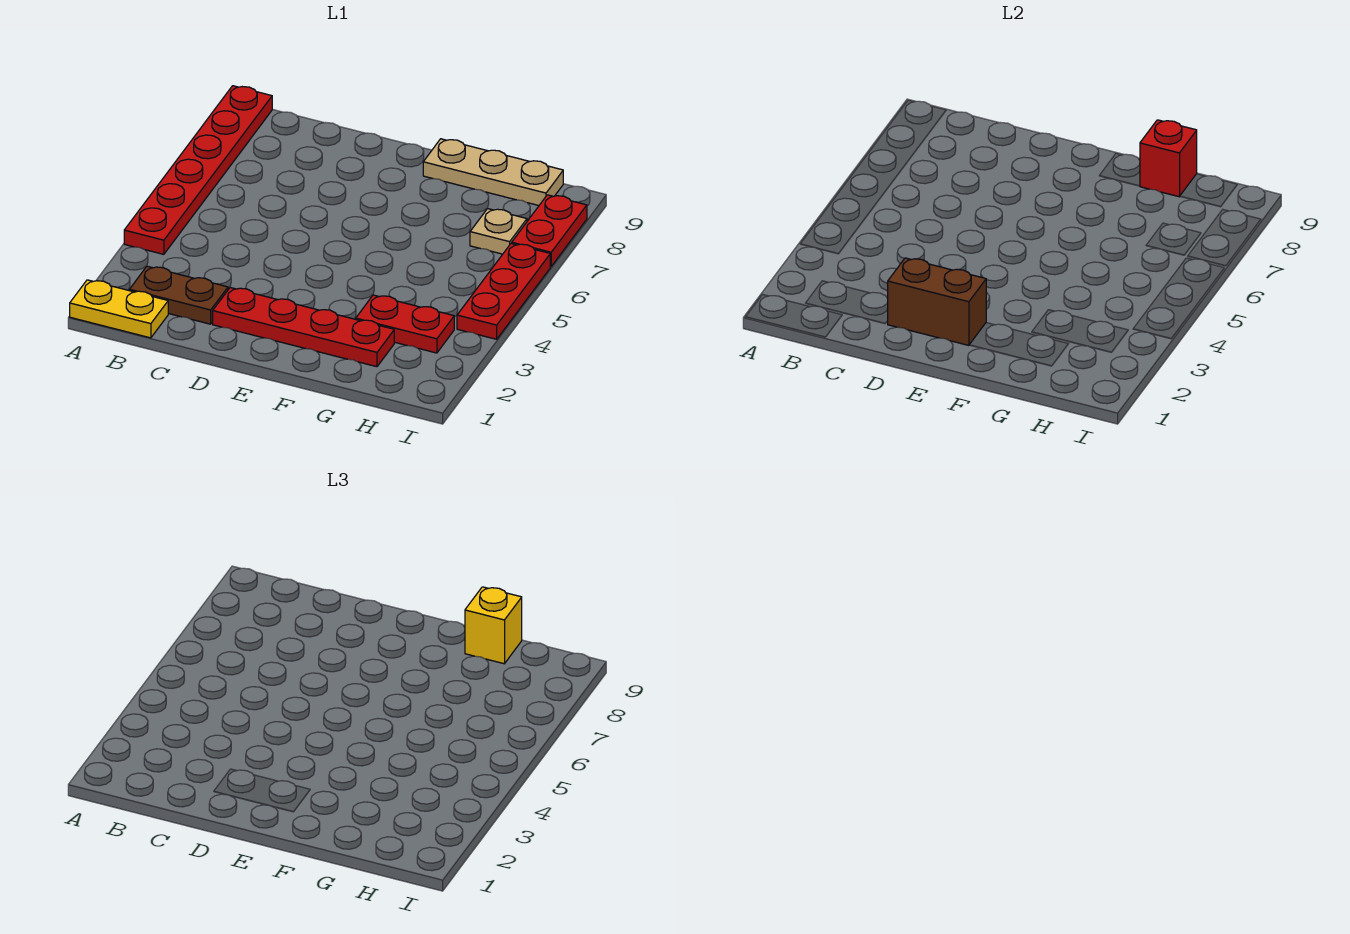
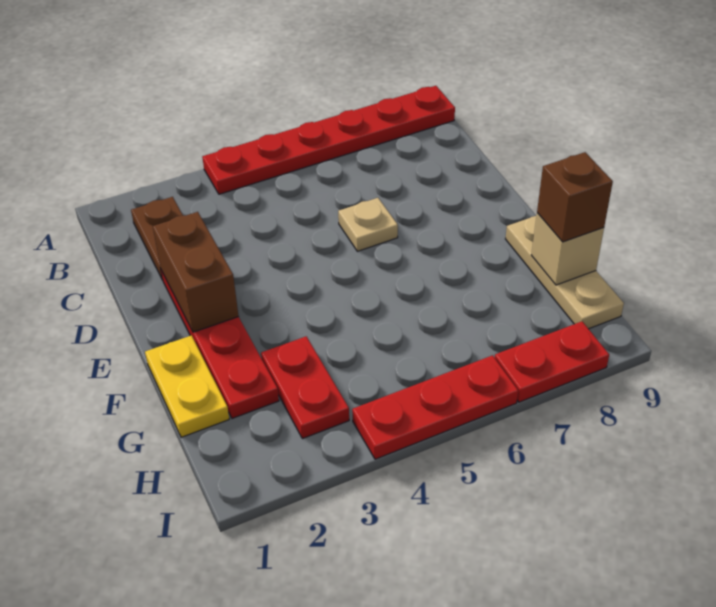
yellow plate A1:B1 level 1 -> yellow plate F1:G1 level 1
red brick G9 level 2 -> tan brick G9 level 2
yellow brick G9 level 3 -> brown brick G9 level 3
tan plate H7 level 1 -> tan plate D6 level 1

